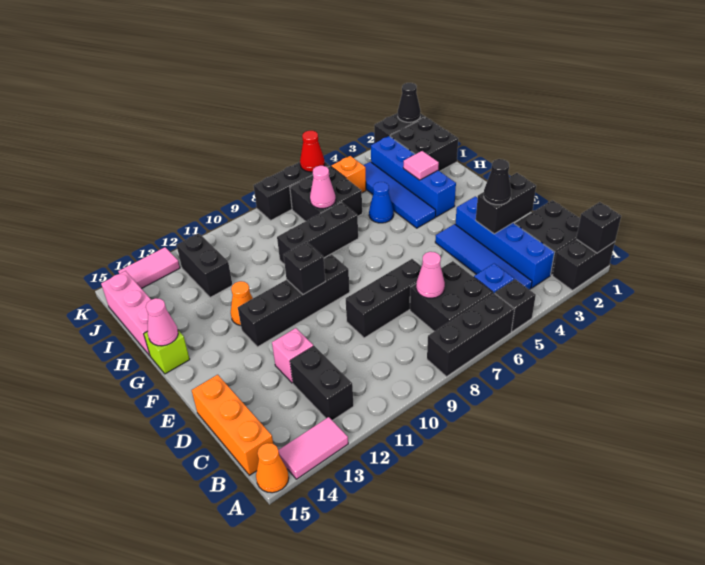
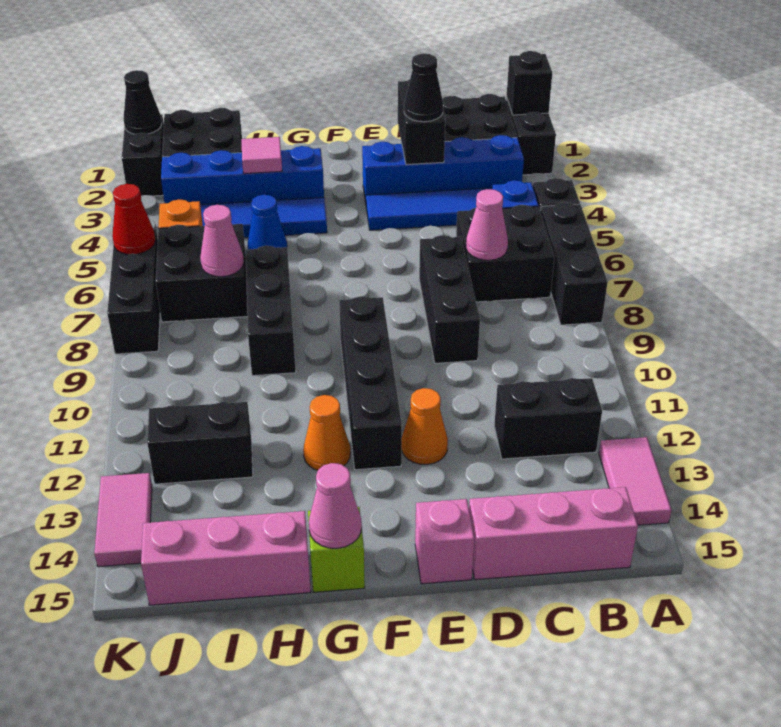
orange cone A15 level 1 -> orange cone E12 level 1
orange brick B15:D15 level 1 -> pink brick B15:D15 level 1
pink brick D12 level 1 -> pink brick E15 level 1
black brick F10 level 2 -> none

